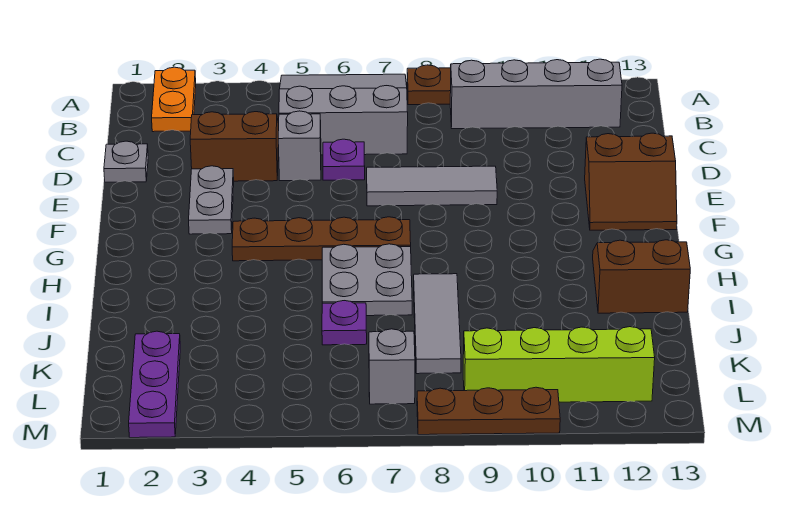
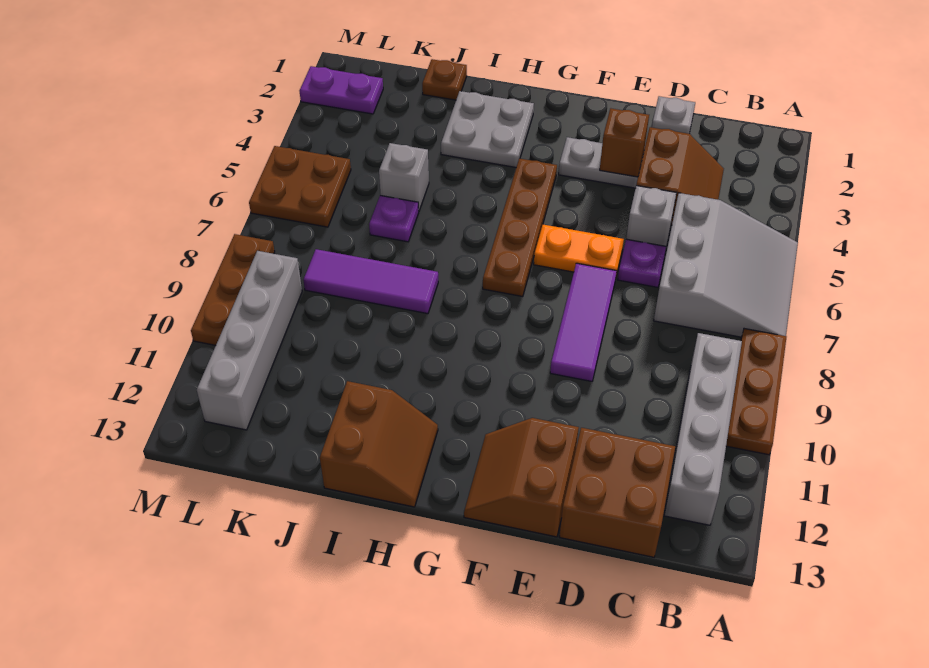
orange plate A2:B2 level 1 -> orange plate E6:F6 level 1
none -> brown brick C12:D13 level 1
none -> brown brick E3 level 2
grey tile E7:E9 level 1 -> purple tile E7:E9 level 1
grey plate H6:I7 level 1 -> grey plate H2:I3 level 1
grey tile I8:K8 level 1 -> purple tile I8:K8 level 1
none -> brown plate J1 level 1
purple plate K2:M2 level 1 -> purple plate L2:M2 level 1
none -> brown plate L5:M6 level 1
grey brick L7 level 1 -> grey brick J5 level 1
lime brick L9:L12 level 1 -> grey brick L9:L12 level 1

